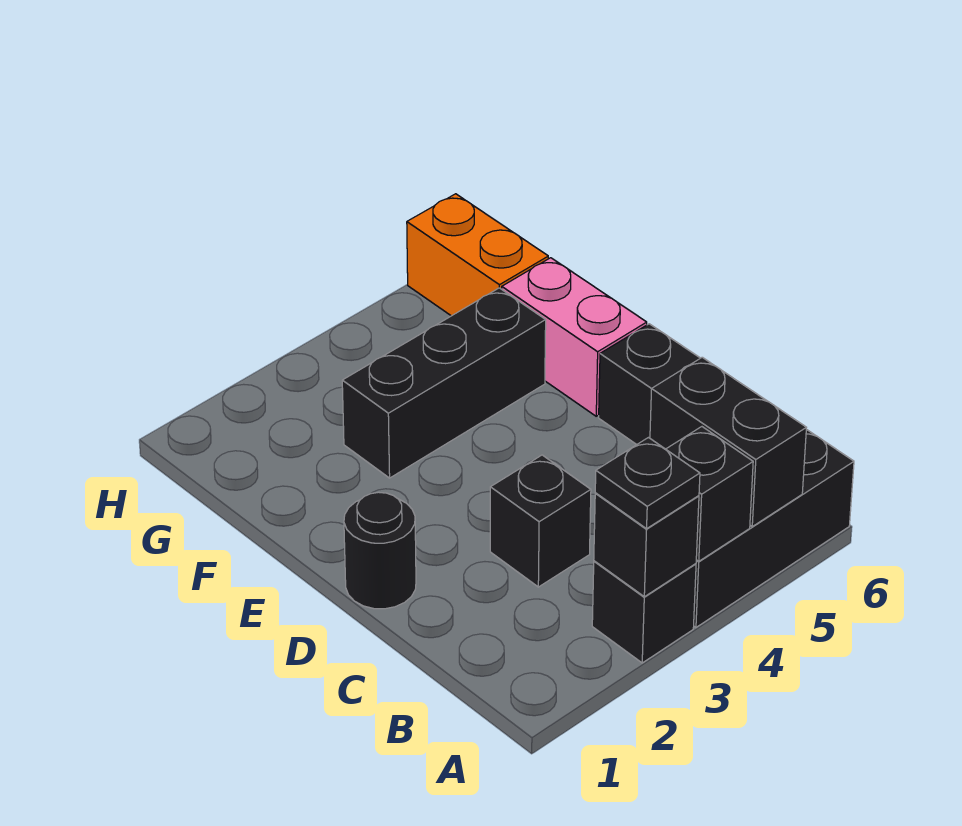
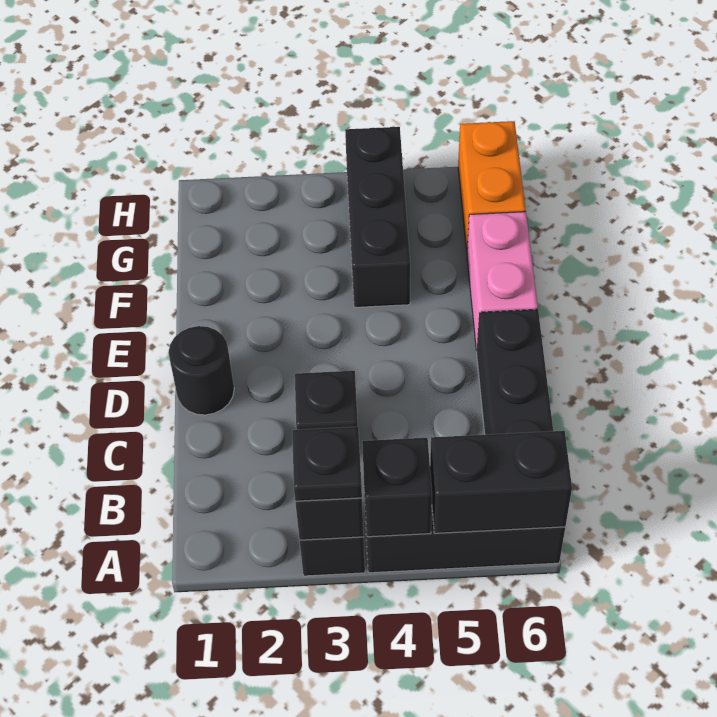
black brick A5:B5 level 2 -> black brick A5:A6 level 2
black brick F3:F5 level 1 -> black brick F4:H4 level 1

